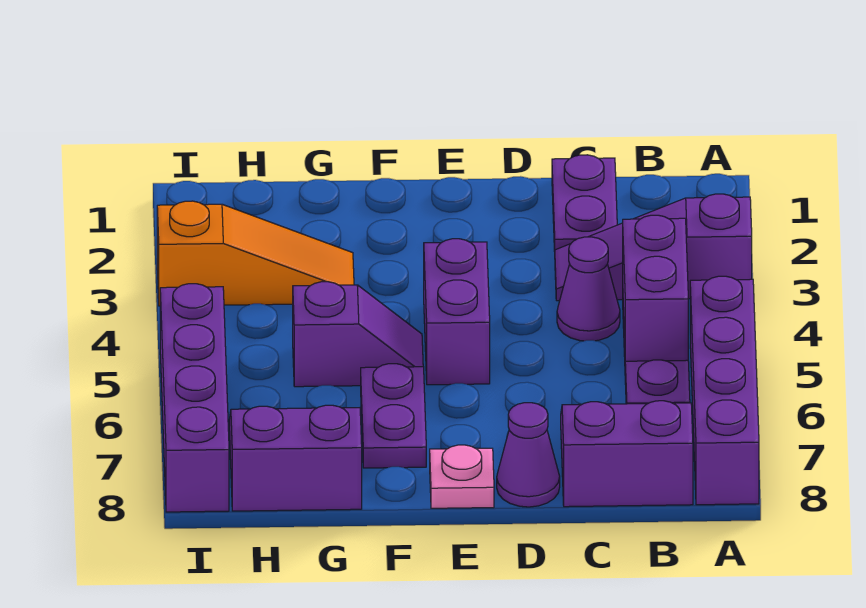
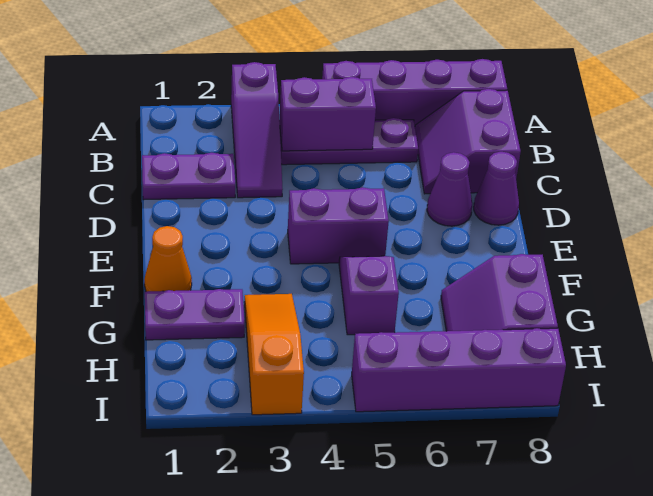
purple cone C4 level 1 -> purple cone D7 level 1
pink plate E8 level 1 -> none
none -> orange cone F1 level 1
purple plate F6:F7 level 1 -> purple plate G1:G2 level 1

